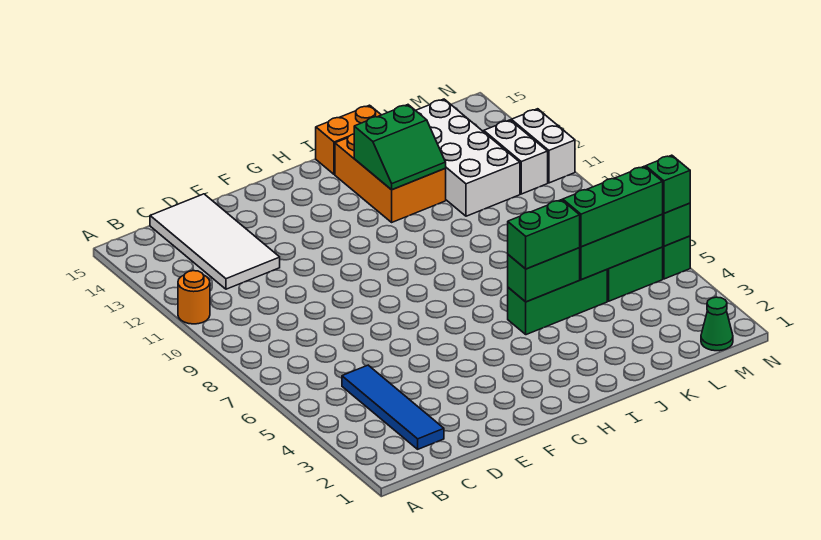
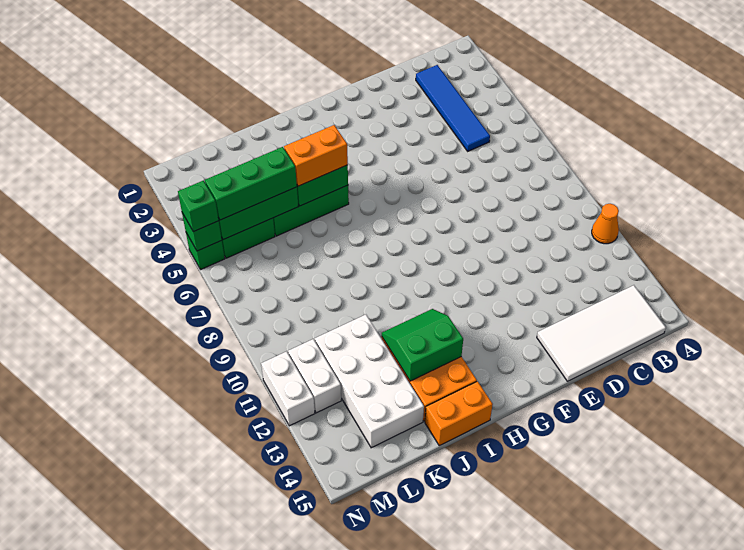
orange round brick A11 level 1 -> orange cone A11 level 1
white tile C12:D15 level 1 -> white tile B14:E15 level 1
green brick I5:J5 level 3 -> orange brick I5:J5 level 3
green cone M1 level 1 -> none

